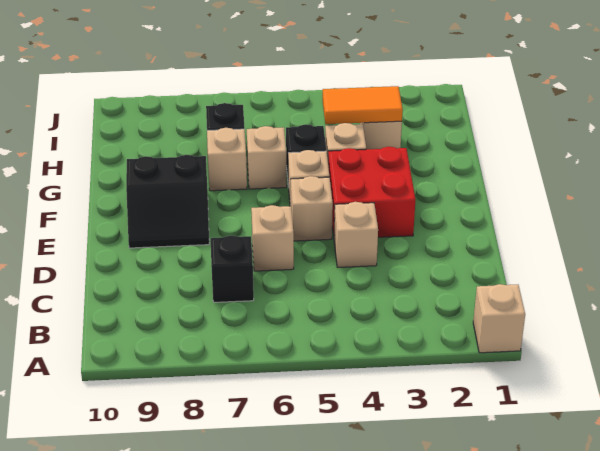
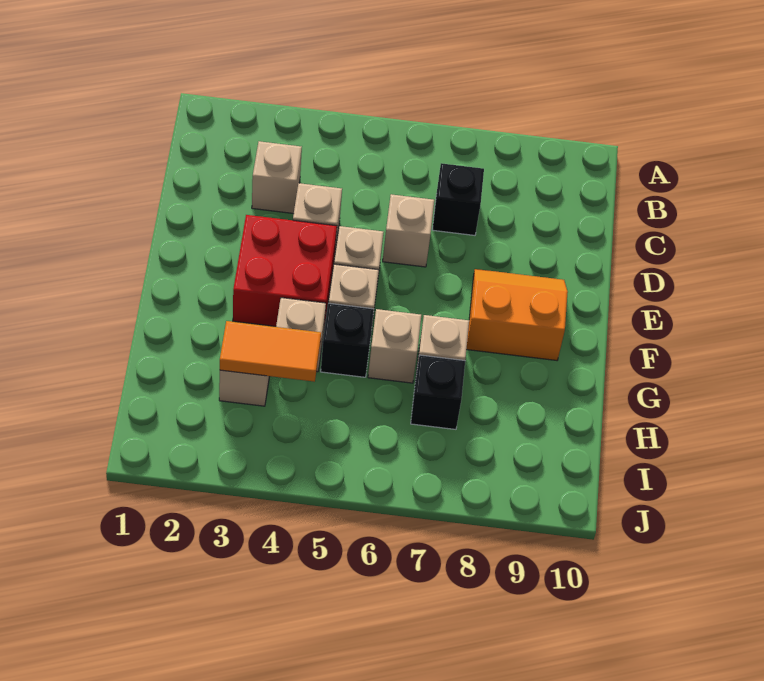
tan brick A1 level 1 -> tan brick C3 level 1
black slope E8:F9 level 1 top F -> orange slope E8:F9 level 1 top F

